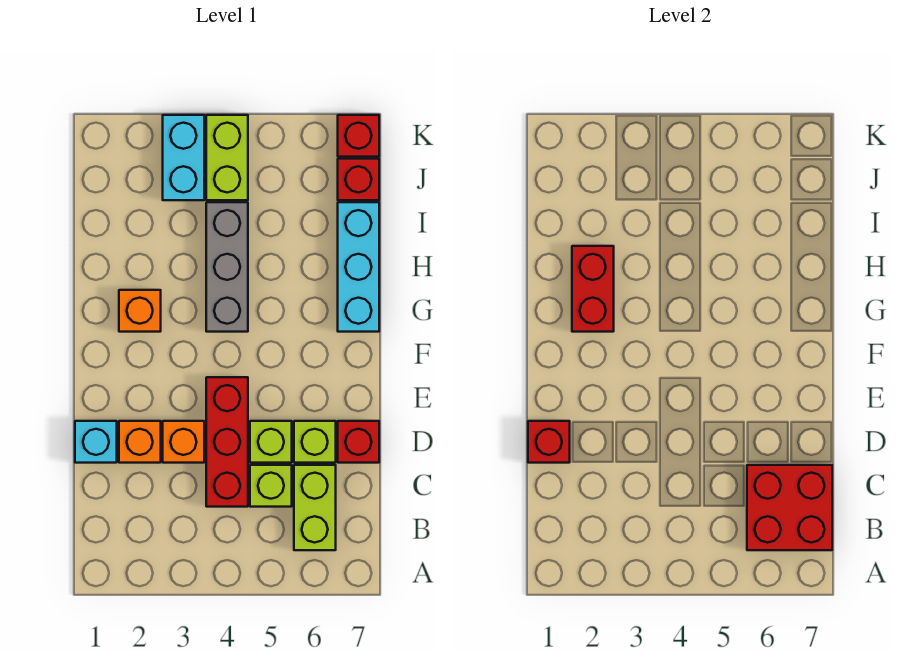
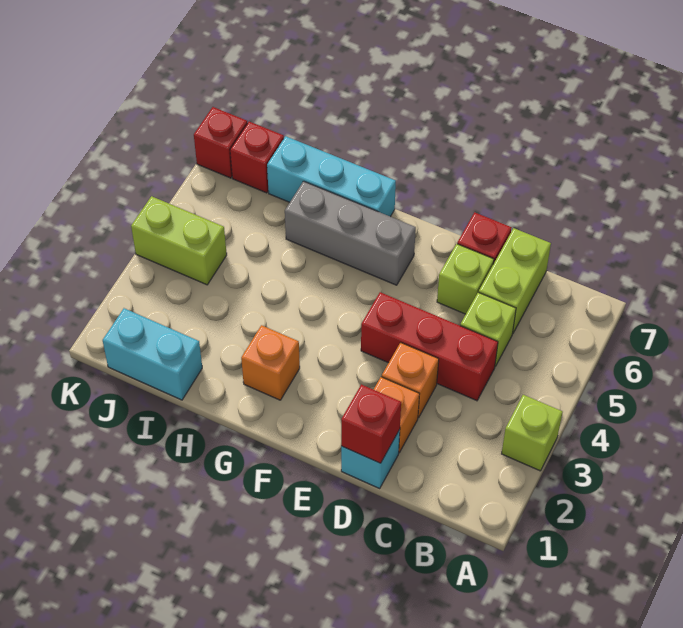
lime brick B6:C6 level 1 -> lime brick C6:C7 level 1
red brick B6:C7 level 2 -> none
lime brick D5 level 1 -> lime brick A3 level 1
red brick G2:H2 level 2 -> none
grey brick G4:I4 level 1 -> grey brick F6:H6 level 1
cyan brick J3:K3 level 1 -> cyan brick I1:J1 level 1

